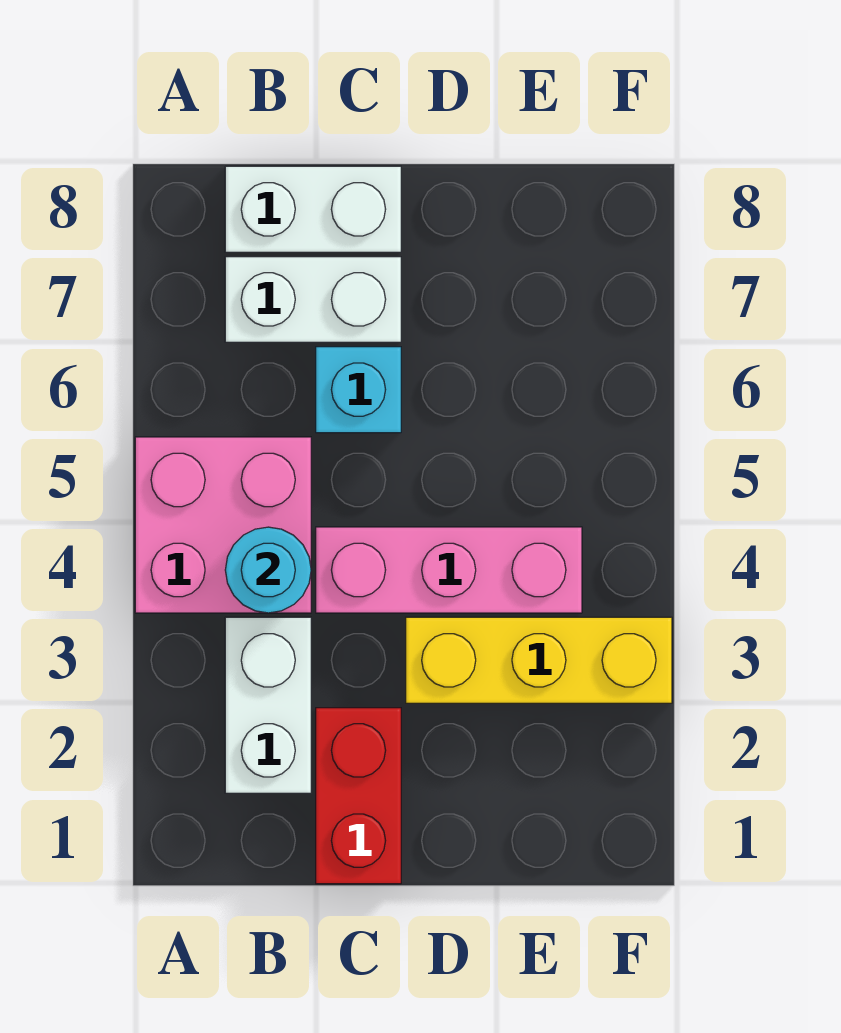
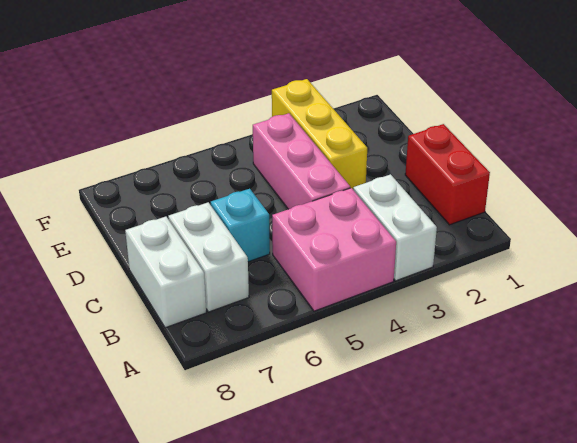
white brick B2:B3 level 1 -> white brick A3:B3 level 1
cyan round brick B4 level 2 -> none
red brick C1:C2 level 1 -> red brick B1:C1 level 1

